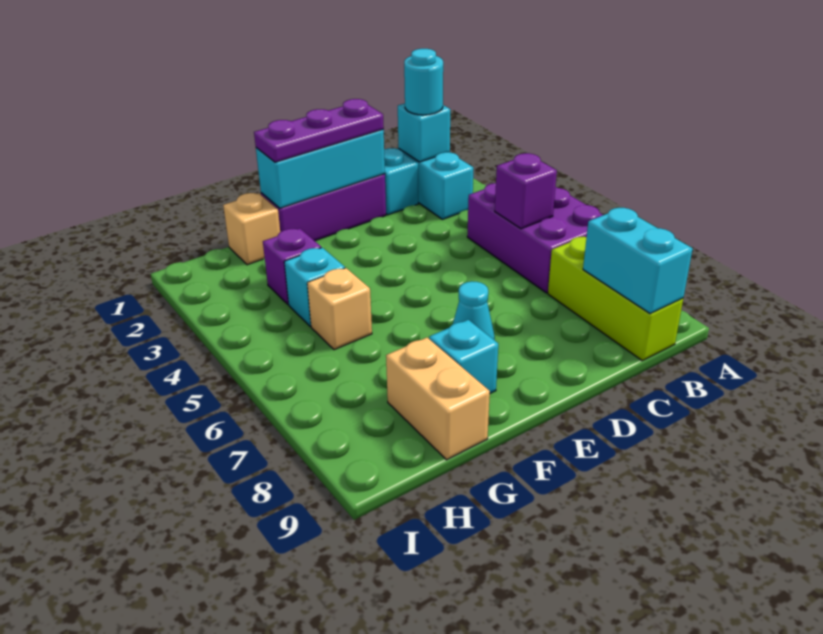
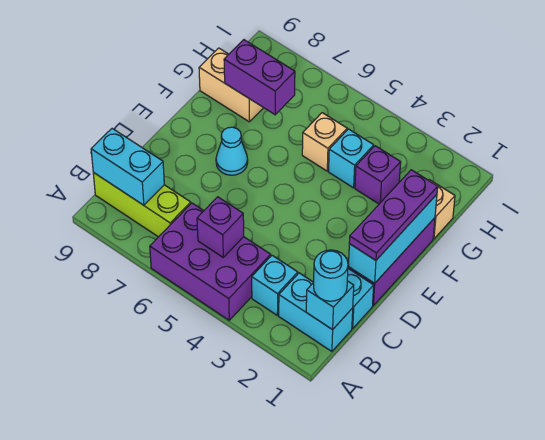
cyan brick F8 level 1 -> cyan brick B3 level 1
none -> purple brick G7:G8 level 2

